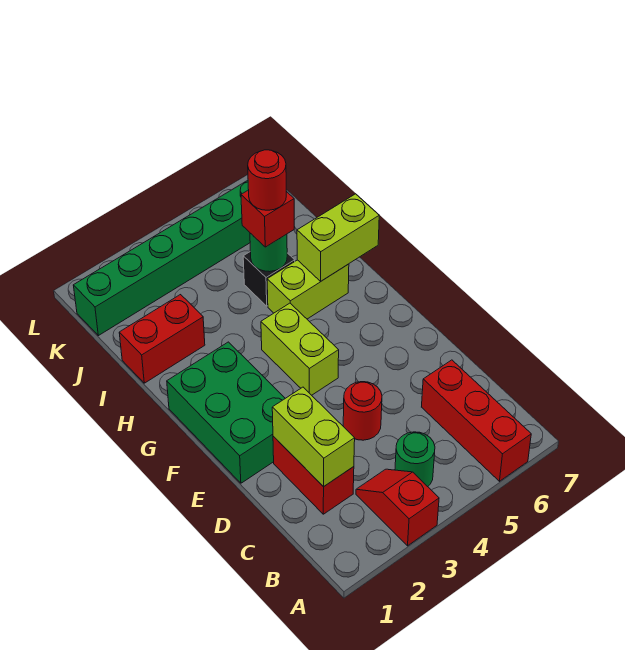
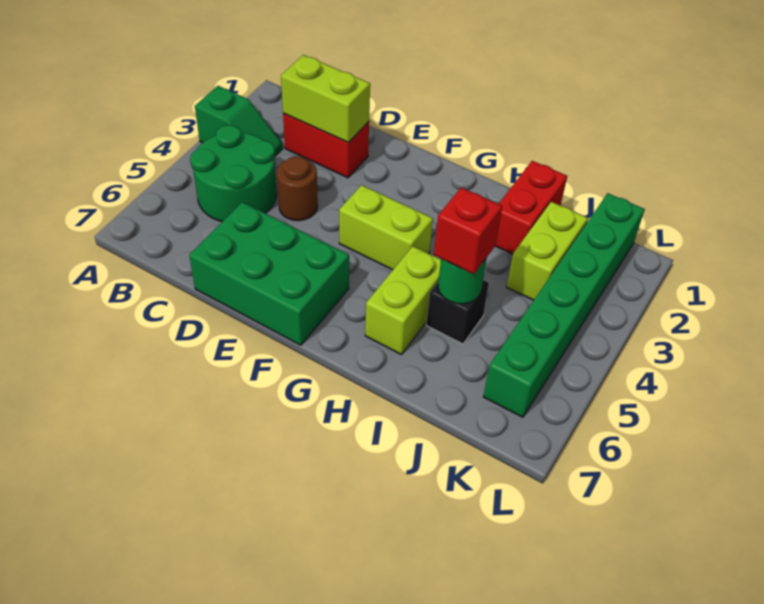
red slope A3:B3 level 1 top A -> green slope A3:B3 level 1 top A
red brick A6:C6 level 1 -> none
green round brick B4 level 1 -> green round brick B4:C5 level 1
red round brick D4 level 1 -> brown round brick D4 level 1
green brick E1:G2 level 1 -> green brick D6:F7 level 1
lime brick H6:H7 level 2 -> lime brick J2:J3 level 1
red round brick I5 level 4 -> none

